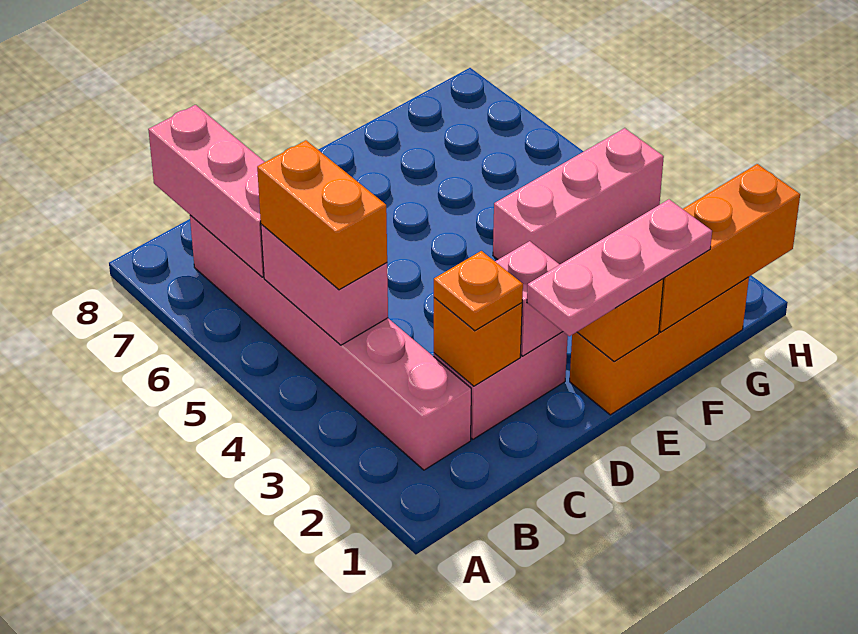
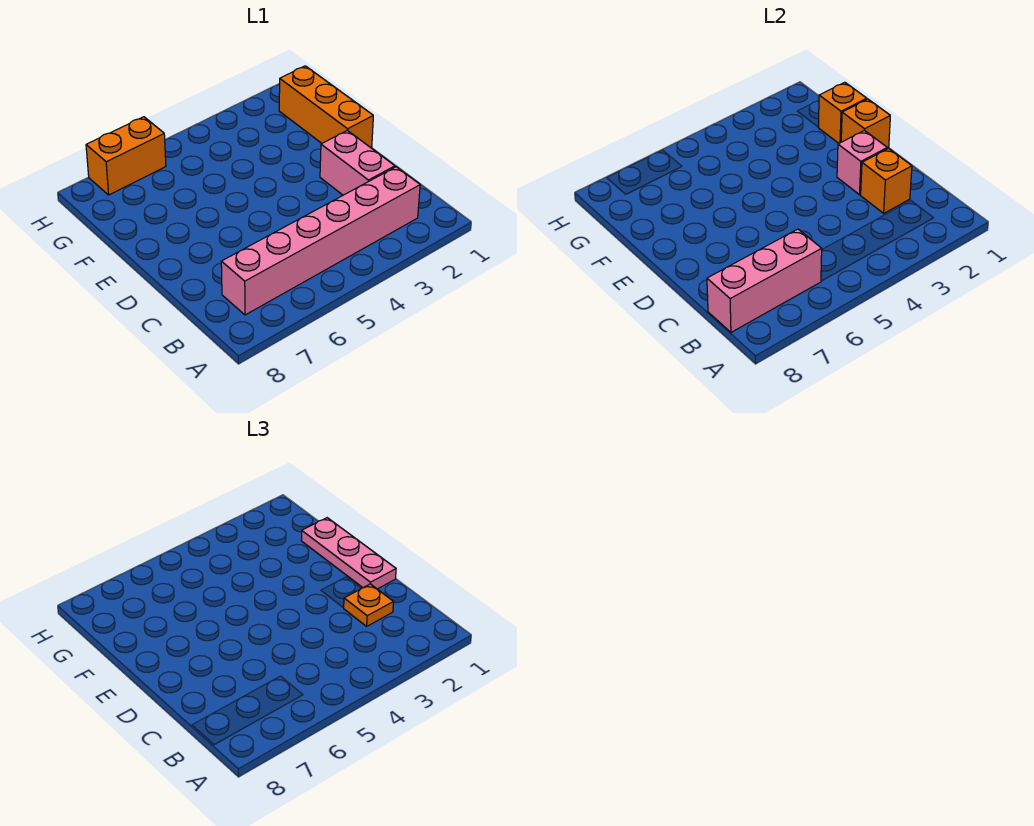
pink brick B4:B5 level 2 -> none
orange brick B4:B5 level 3 -> orange brick H6:H7 level 1
orange brick F1:H1 level 2 -> orange brick F1 level 2
pink brick F4:H4 level 1 -> none

